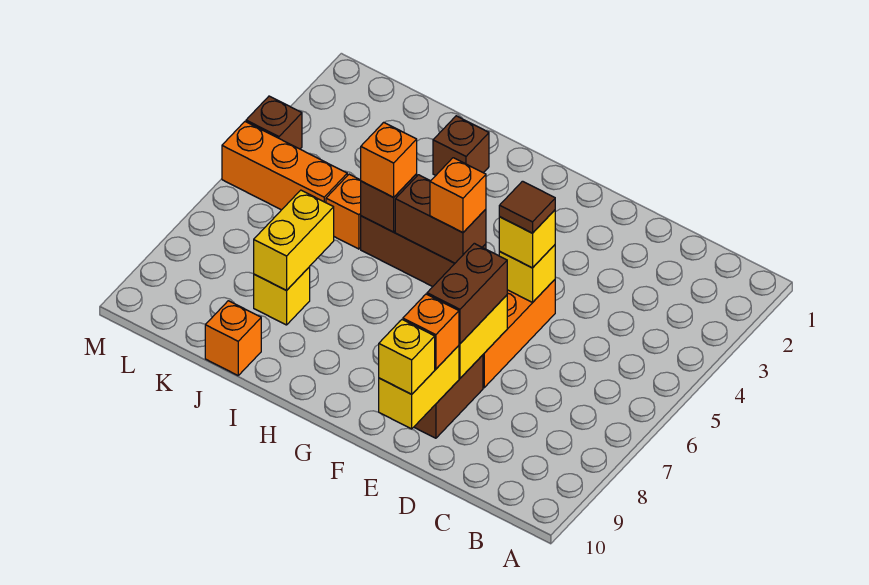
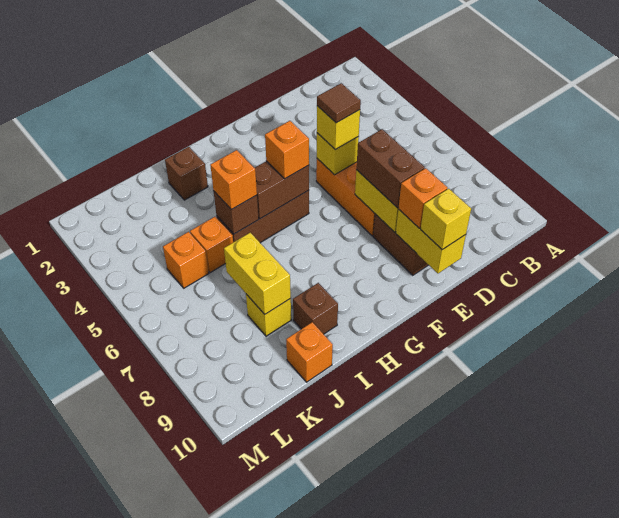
orange brick K5:M5 level 1 -> orange brick K5 level 1
brown brick M4 level 1 -> brown brick I9 level 1

